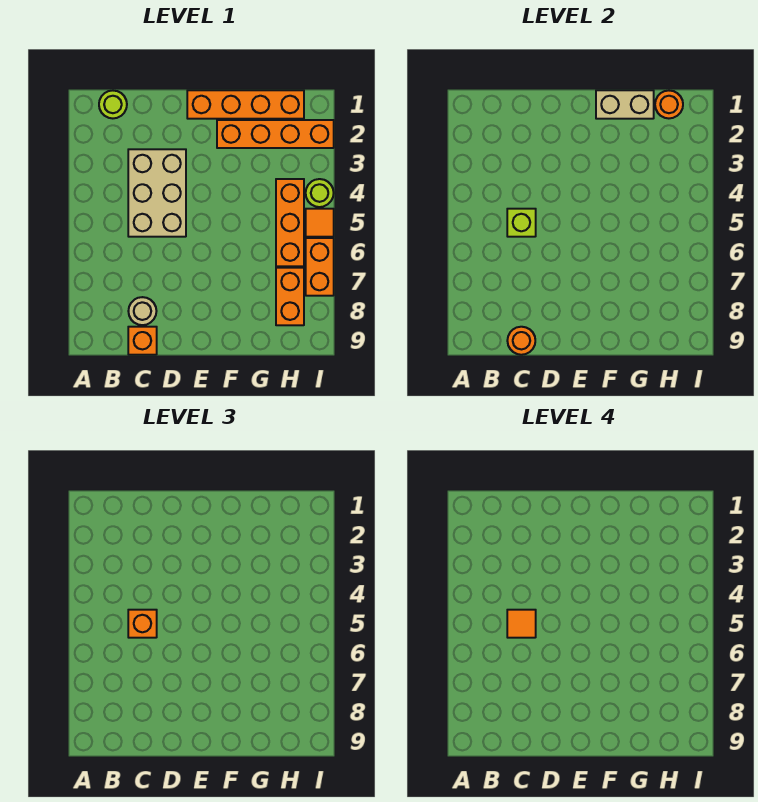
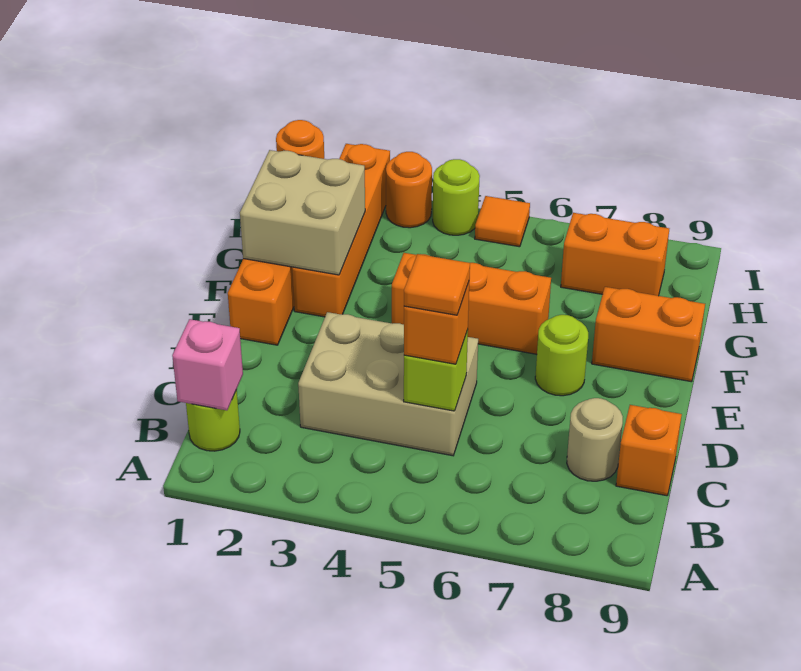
none -> pink brick B1 level 2
orange round brick C9 level 2 -> orange round brick I3 level 1
none -> lime round brick E7 level 1
tan brick F1:G1 level 2 -> tan brick F1:G2 level 2
orange brick H4:H6 level 1 -> orange brick F4:F6 level 1
orange brick I6:I7 level 1 -> orange brick F8:F9 level 1

